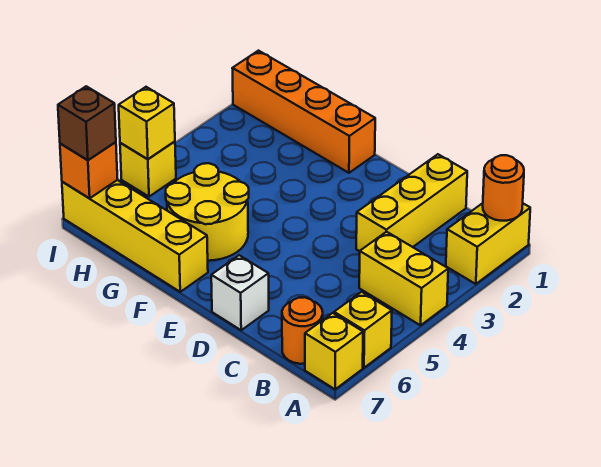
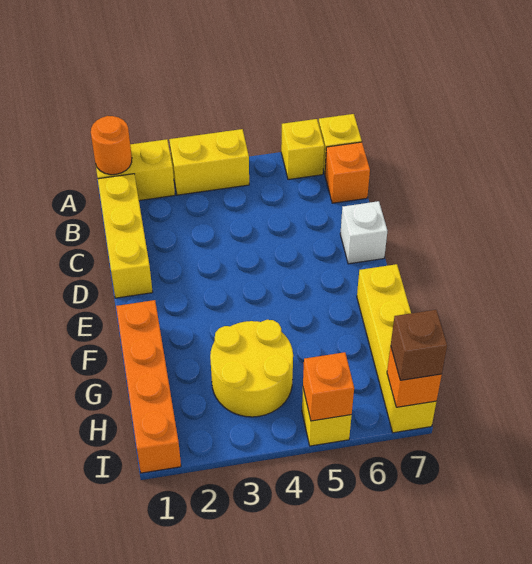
yellow brick A4:B4 level 1 -> yellow brick A3:A4 level 1
orange round brick B7 level 1 -> orange brick B7 level 1
yellow brick C1:C3 level 1 -> yellow brick B1:D1 level 1
yellow round brick F5:G6 level 1 -> yellow round brick G3:H4 level 1
yellow brick I5 level 2 -> orange brick I5 level 2

